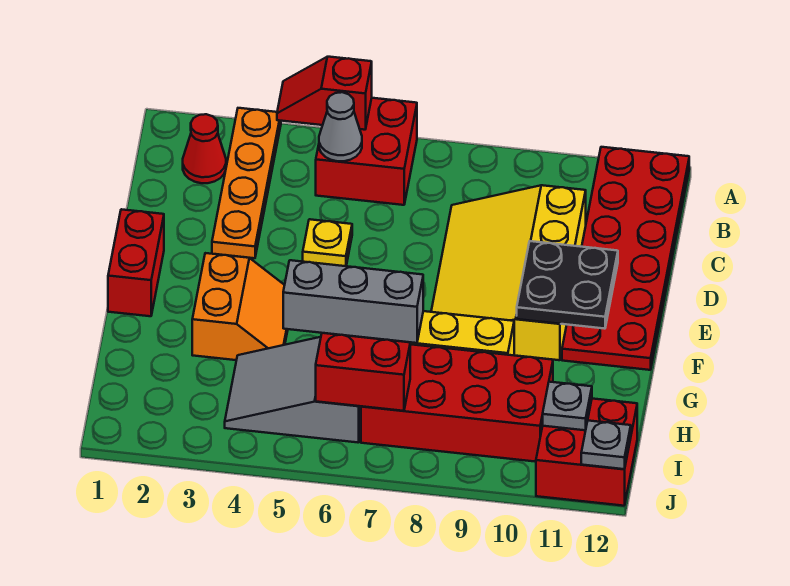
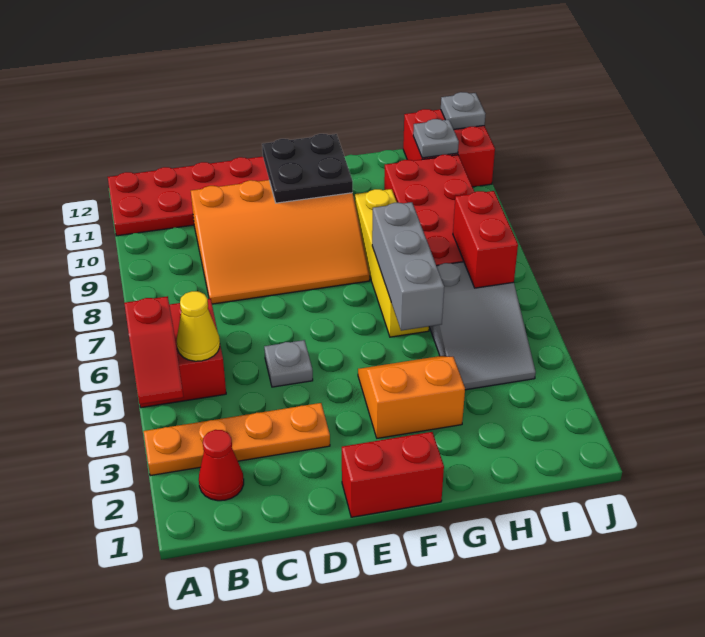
grey cone B5 level 2 -> yellow cone B5 level 2
yellow slope C8:F10 level 1 top 10 -> orange slope C8:F10 level 1 top 10
yellow plate D5 level 1 -> grey plate D5 level 1

